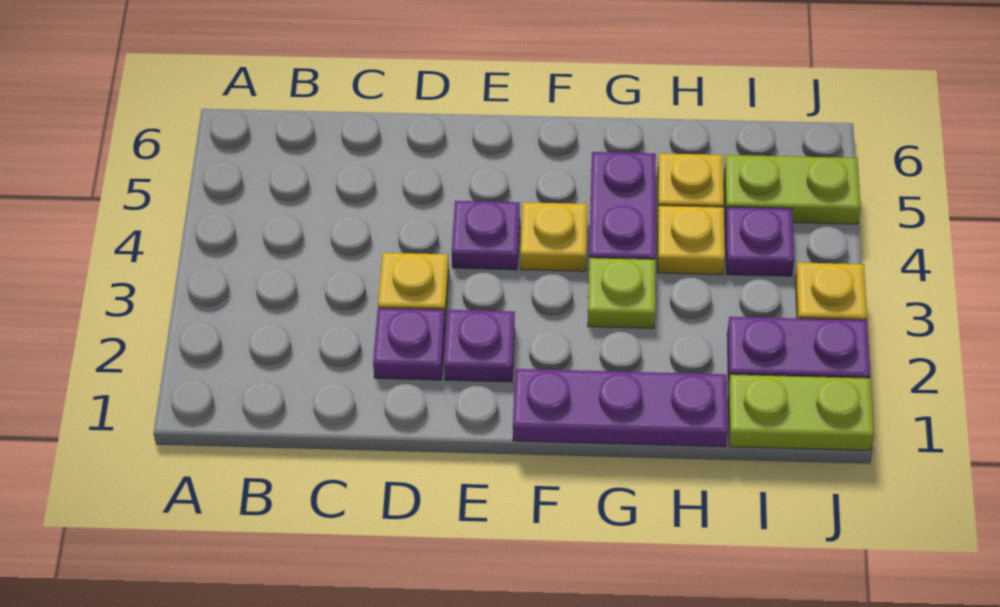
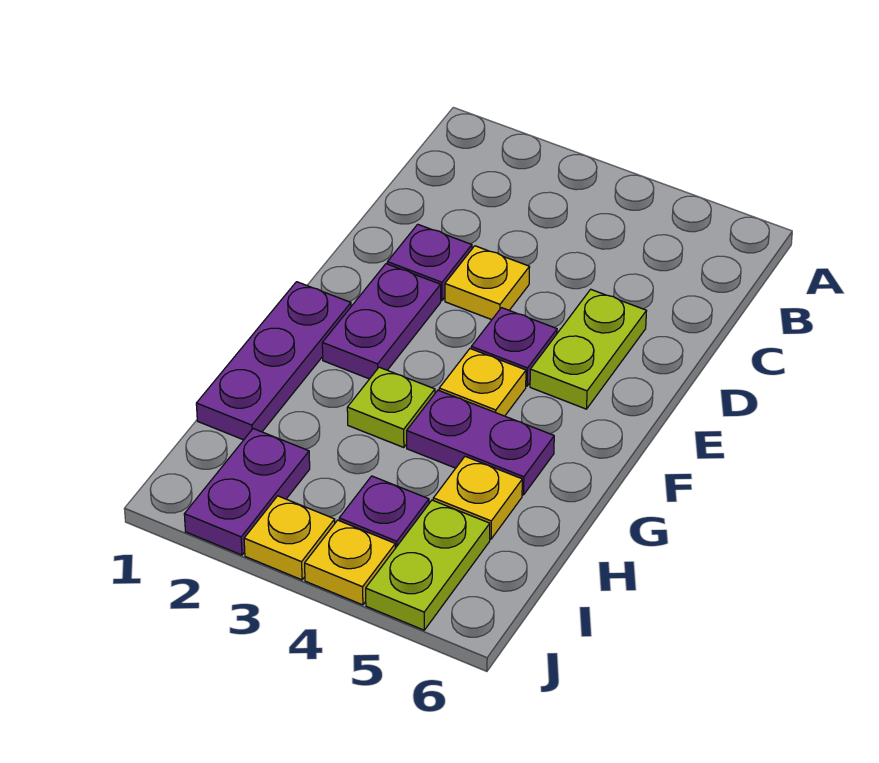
purple plate E2 level 1 -> purple plate E2:F2 level 1
yellow plate H4 level 1 -> yellow plate J4 level 1
lime plate I1:J1 level 1 -> lime plate D5:E5 level 1

